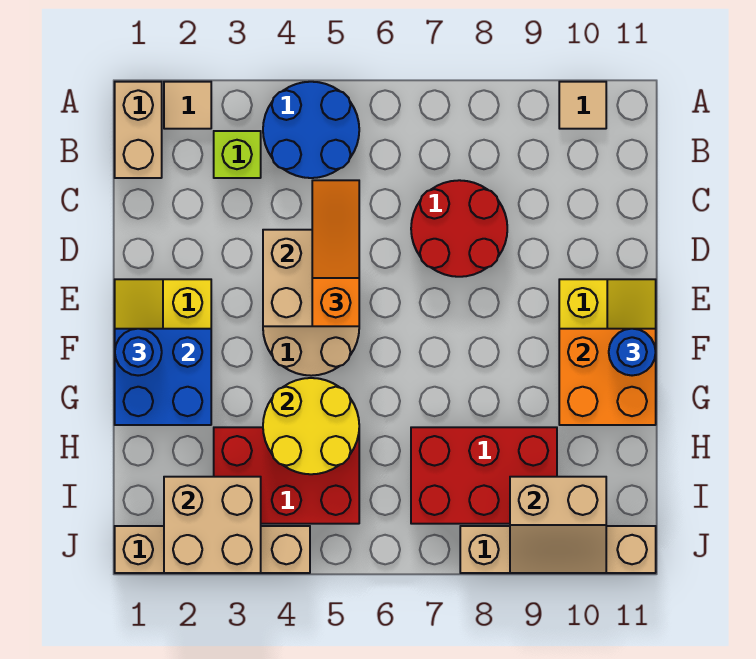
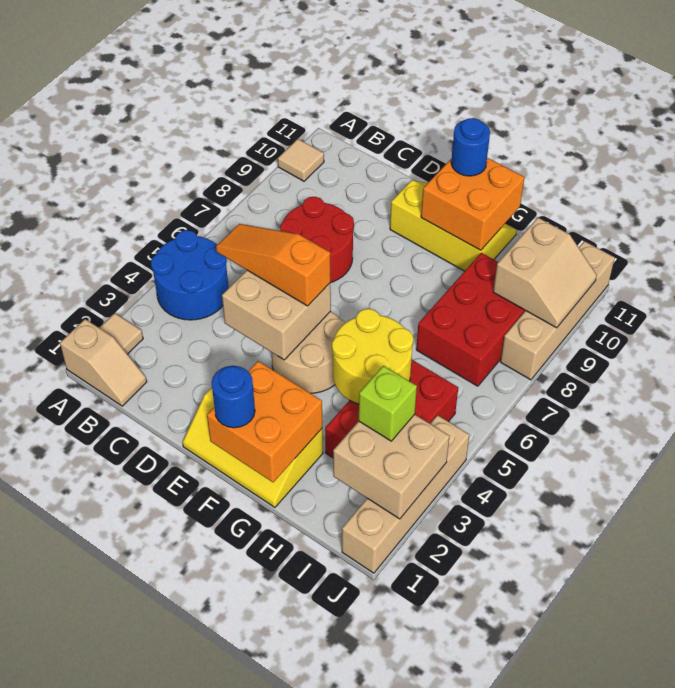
tan brick A1:B1 level 1 -> tan slope A1:B1 level 1 top A
lime brick B3 level 1 -> lime brick I3 level 3
blue brick F1:G2 level 2 -> orange brick F1:G2 level 2

